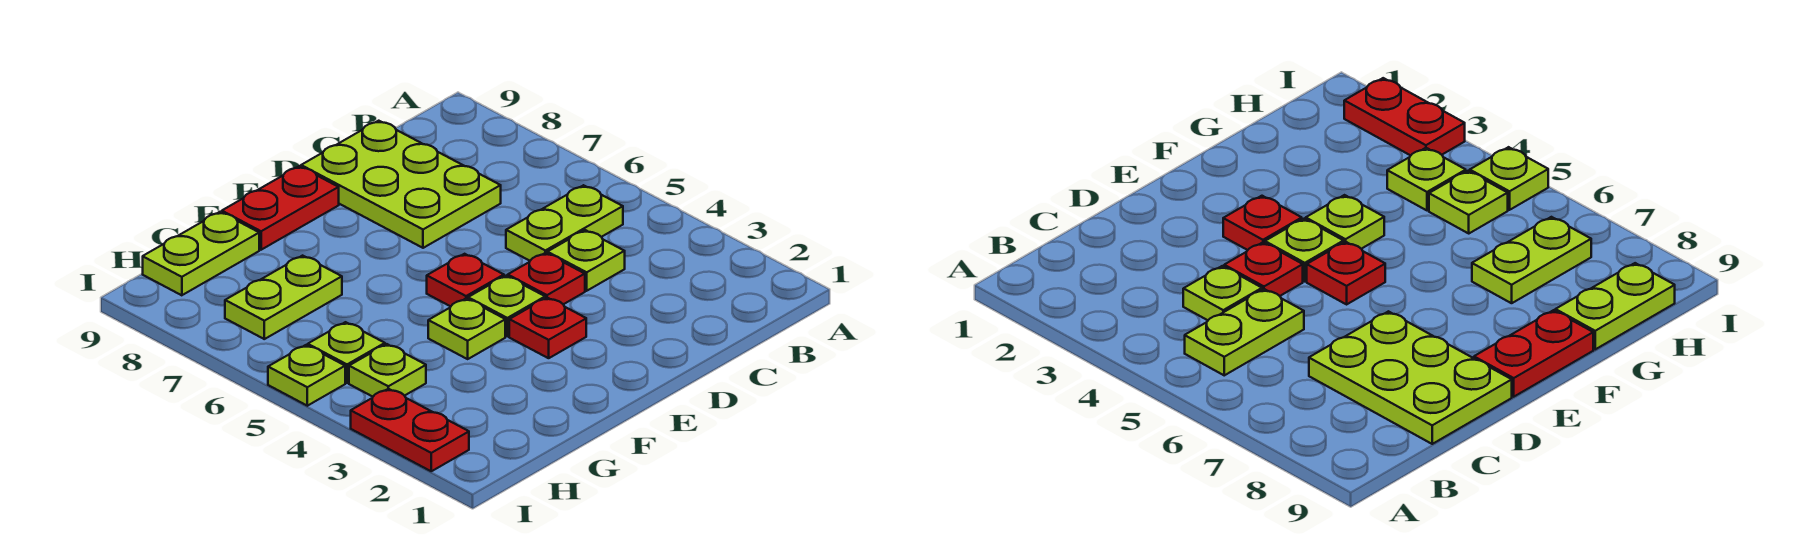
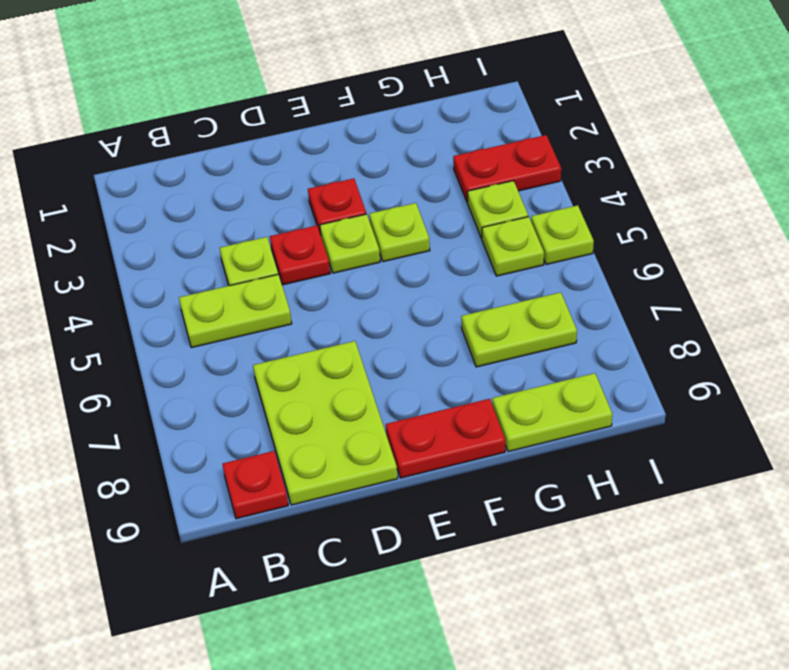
red plate E5 level 1 -> red plate B9 level 1
red plate I2:I3 level 1 -> red plate H3:I3 level 1

